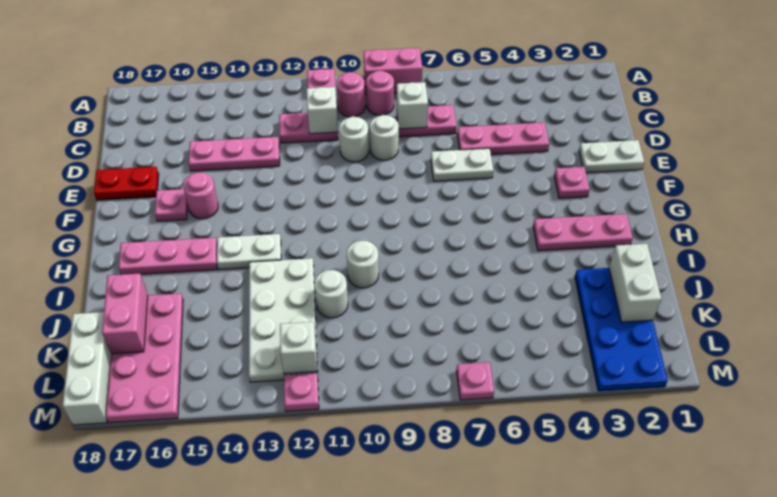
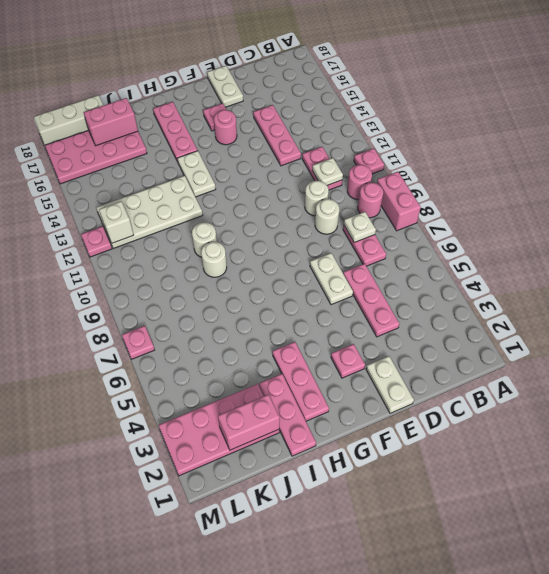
white brick C8 level 2 -> white plate C8 level 2
white brick C11 level 2 -> white plate C11 level 2
red plate E17:E18 level 1 -> white plate E17:E18 level 1
none -> pink plate I1:I3 level 1
blue plate J2:M3 level 1 -> pink plate J2:M3 level 1
white brick J2:K2 level 2 -> pink brick J2:K2 level 2
white round brick J11 level 1 -> white round brick I9 level 1

